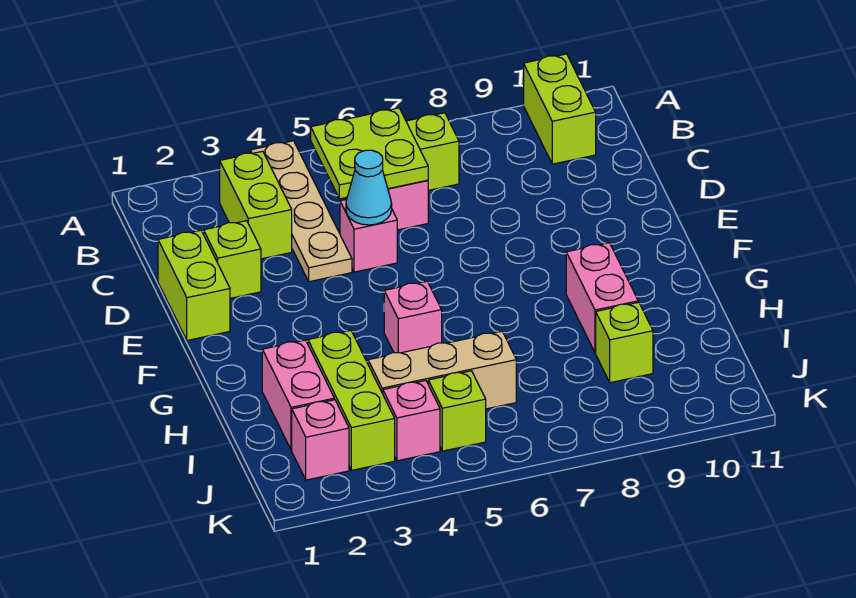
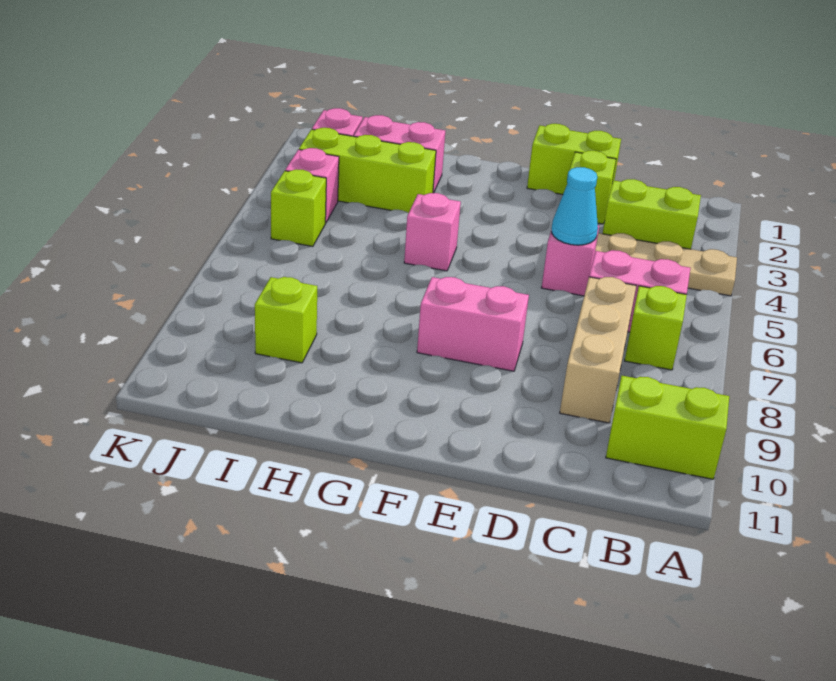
lime plate B5:C6 level 2 -> none
pink brick G9:H9 level 1 -> pink brick E8:F8 level 1
tan brick I4:I6 level 1 -> tan brick C7:C9 level 1

